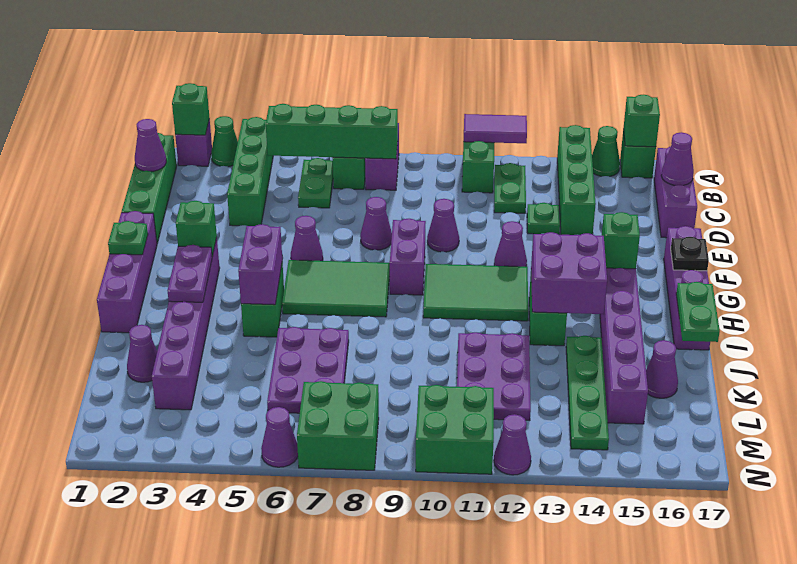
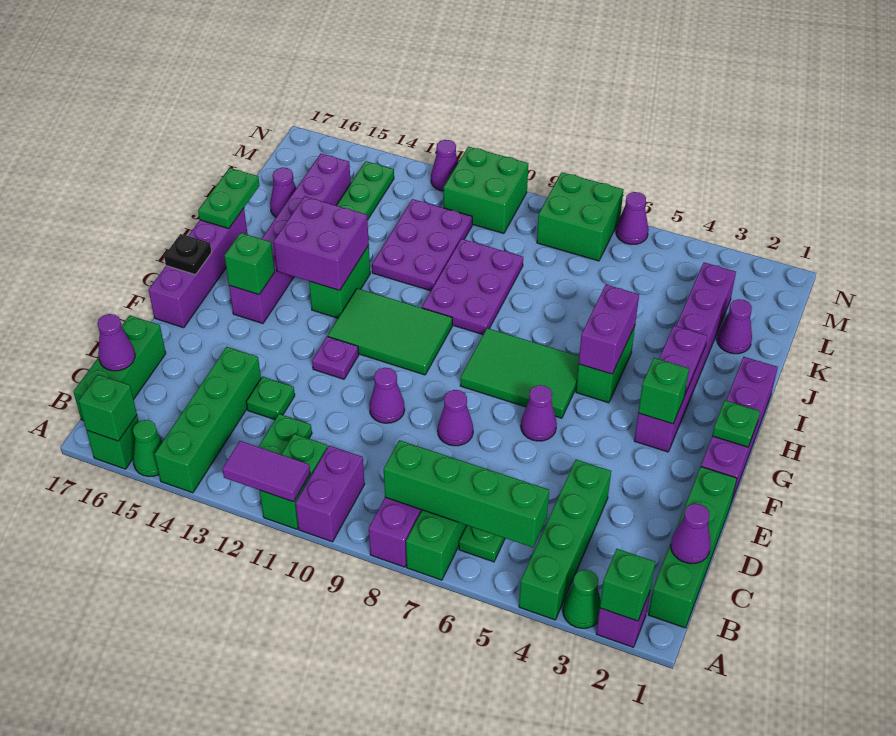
purple brick B17:D17 level 1 -> green brick B17:D17 level 1
purple brick F9:G9 level 1 -> purple brick A10:B10 level 1
purple cone F12 level 1 -> purple plate F12 level 1
purple plate J6:L7 level 1 -> purple plate I9:K10 level 1

